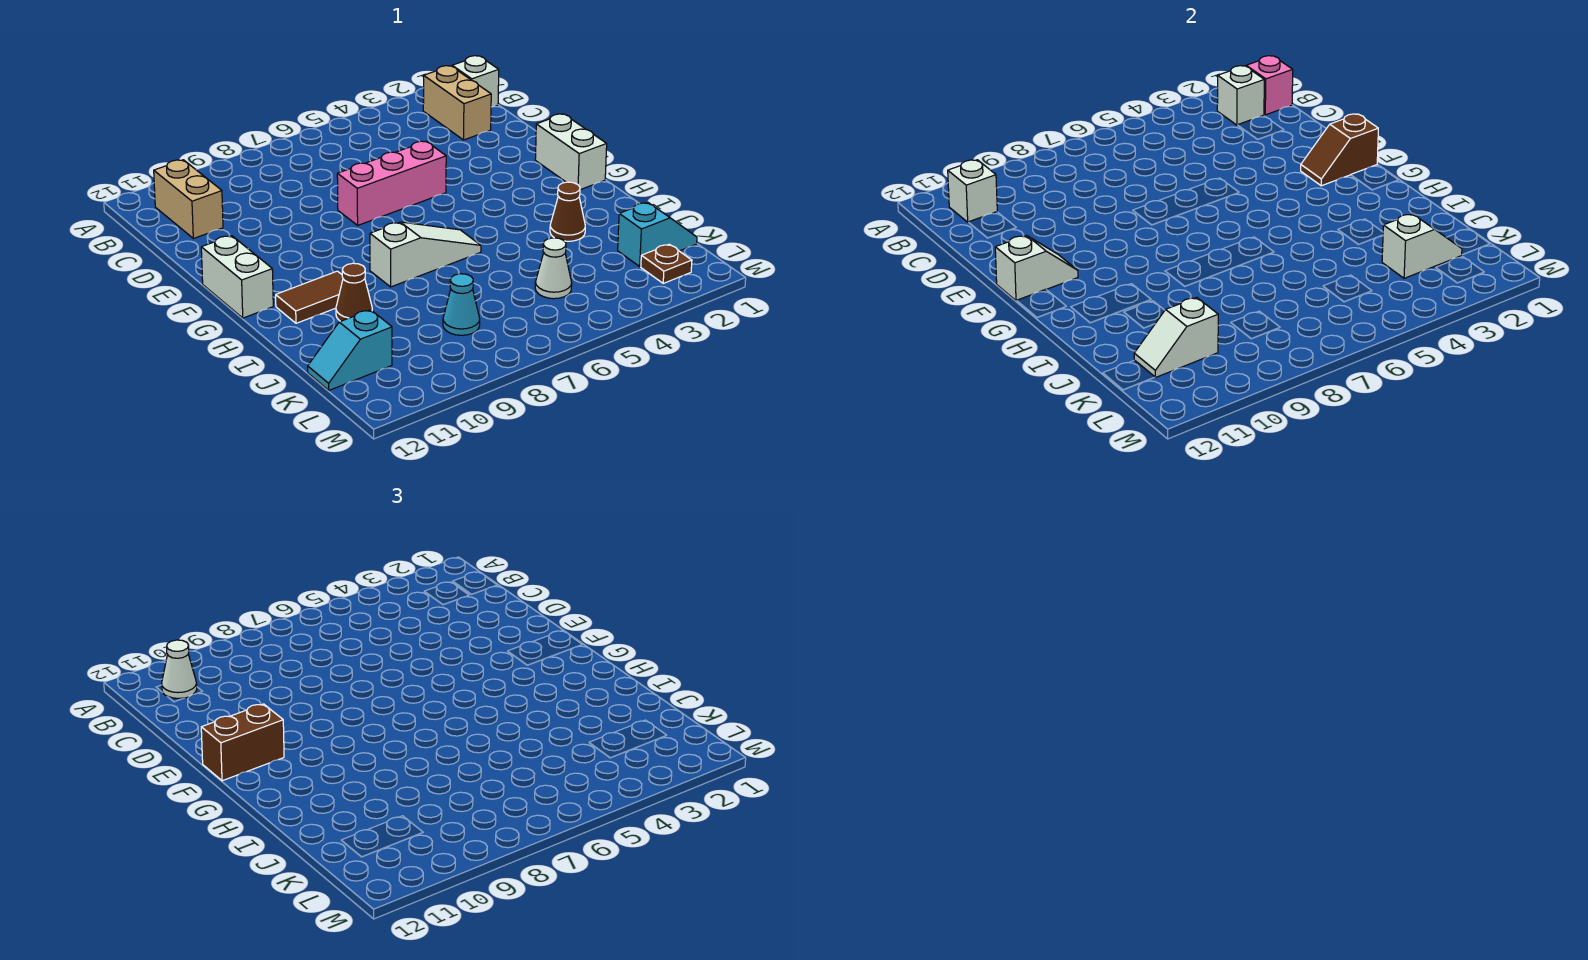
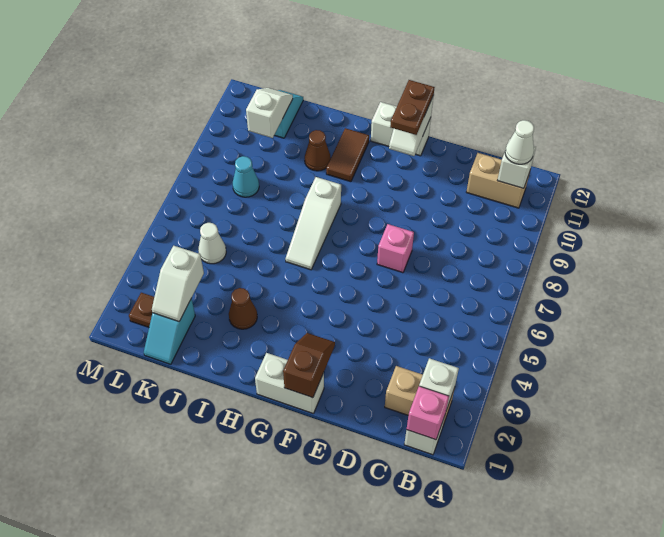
pink brick E5:E7 level 1 -> pink brick E7 level 1
brown brick F11:F12 level 3 -> brown plate F11:F12 level 3

